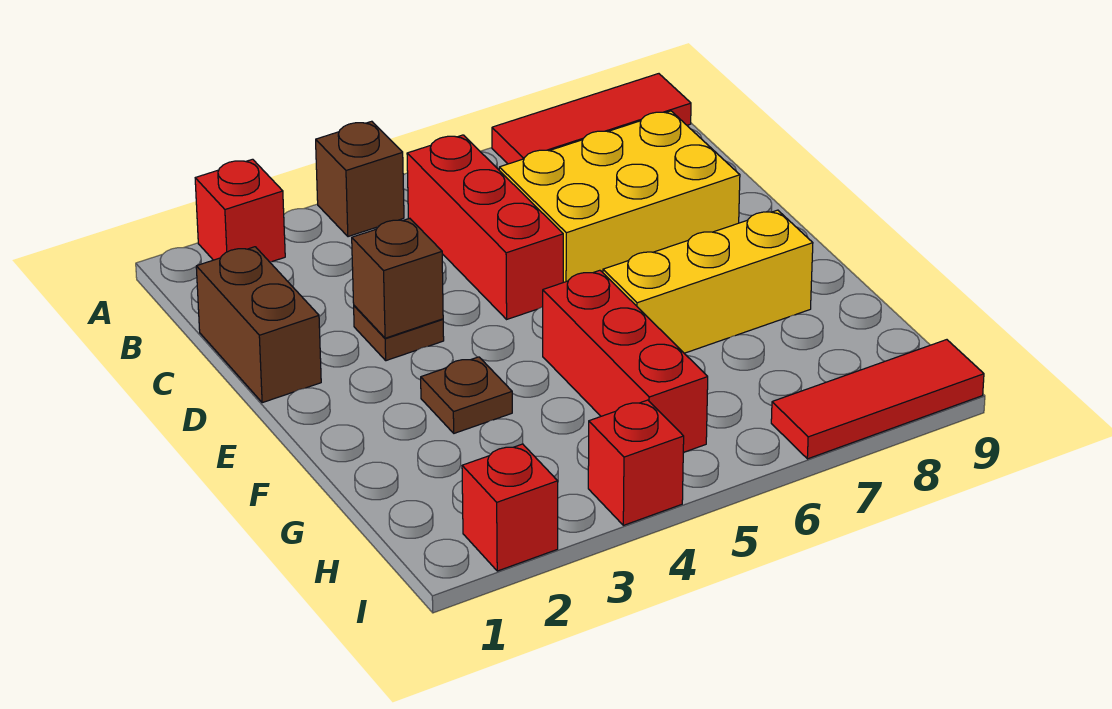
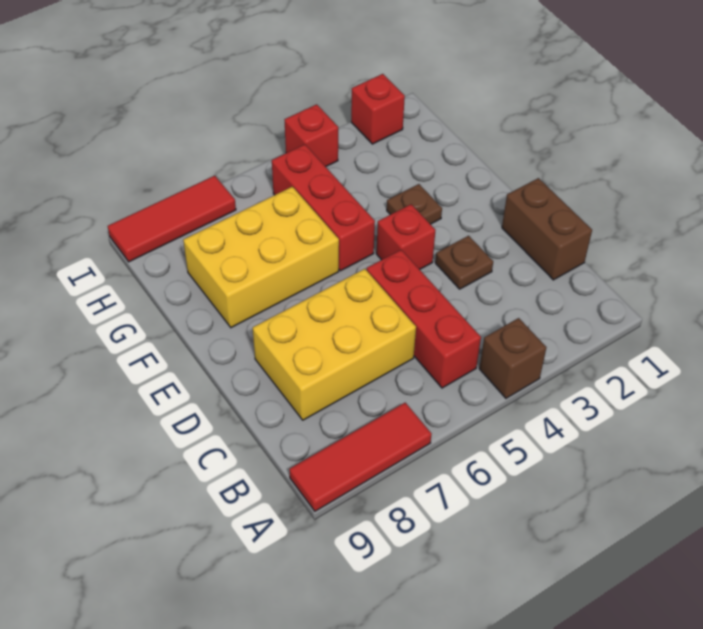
red brick A2 level 1 -> red brick E4 level 1
brown brick D3 level 2 -> none
yellow brick F6:F8 level 1 -> yellow brick F6:G8 level 1

